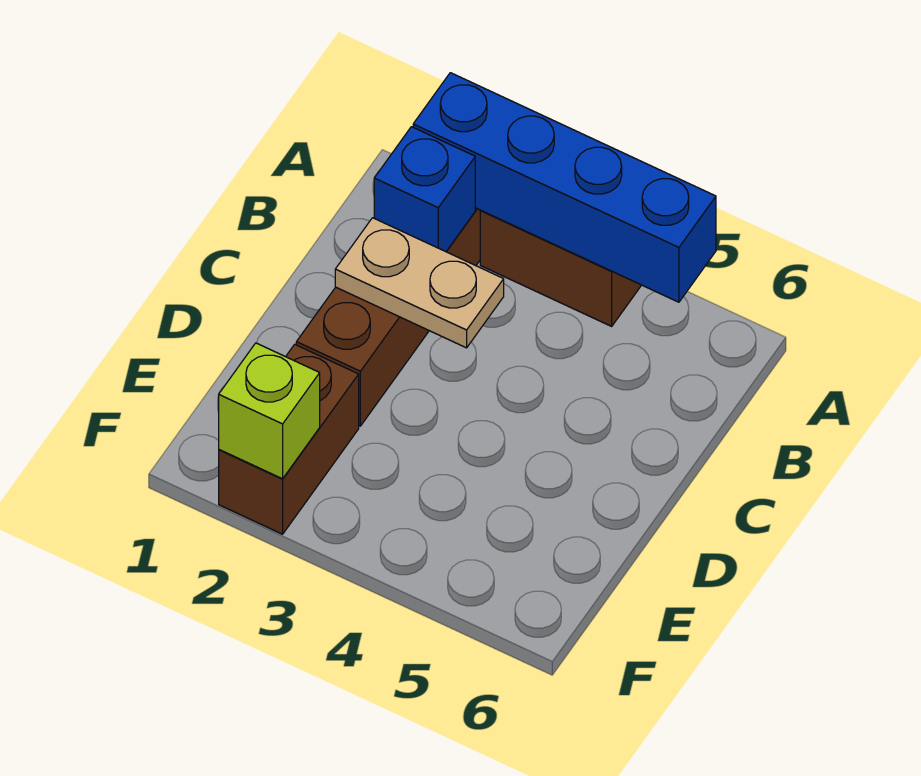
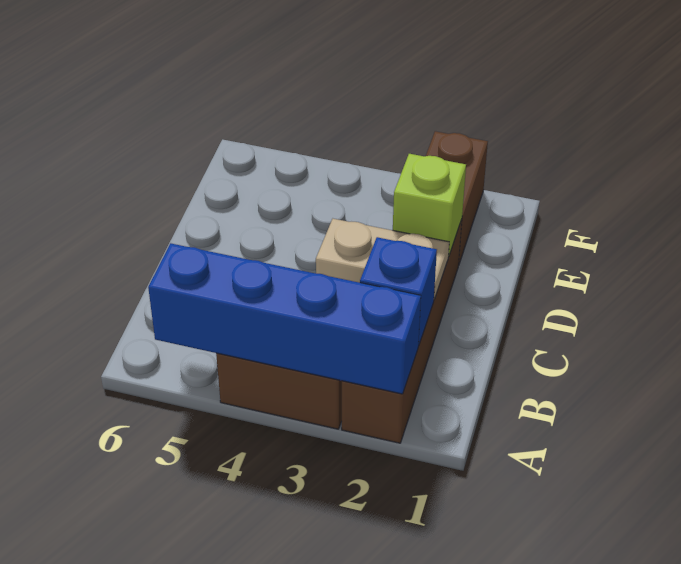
lime brick F2 level 2 -> lime brick D2 level 2

